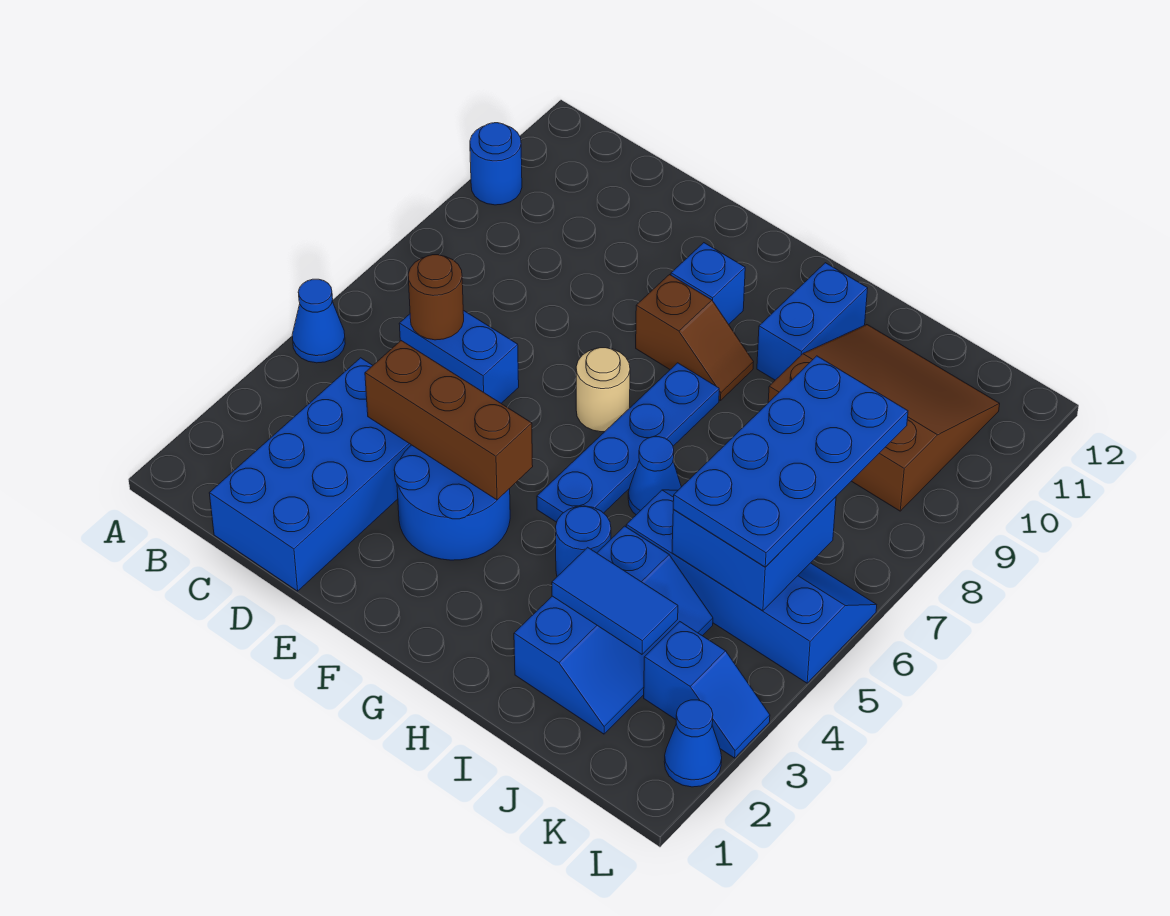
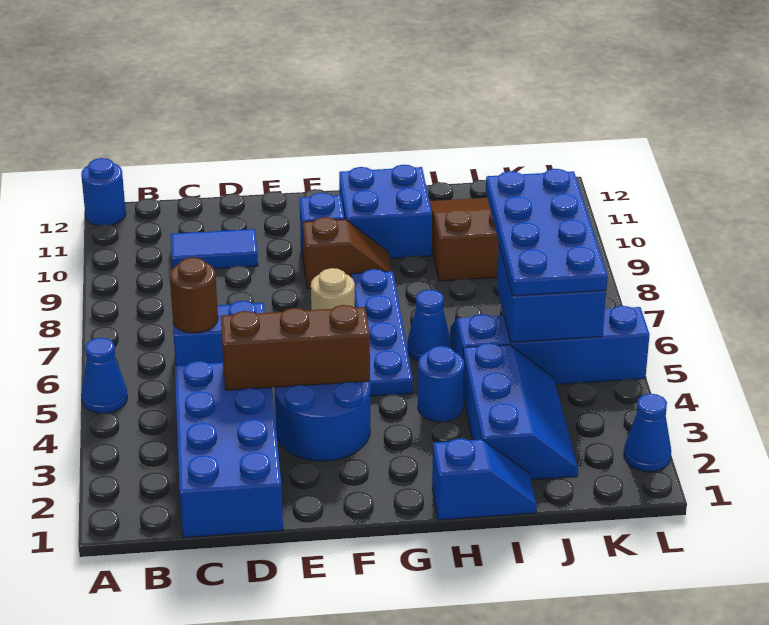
blue round brick A10 level 1 -> blue round brick A12 level 1
blue brick H10:H11 level 1 -> blue brick G10:H11 level 1
blue tile I3:J3 level 2 -> blue tile C10:D10 level 1
blue slope K3:L3 level 1 top K -> blue slope H1:I1 level 1 top H

